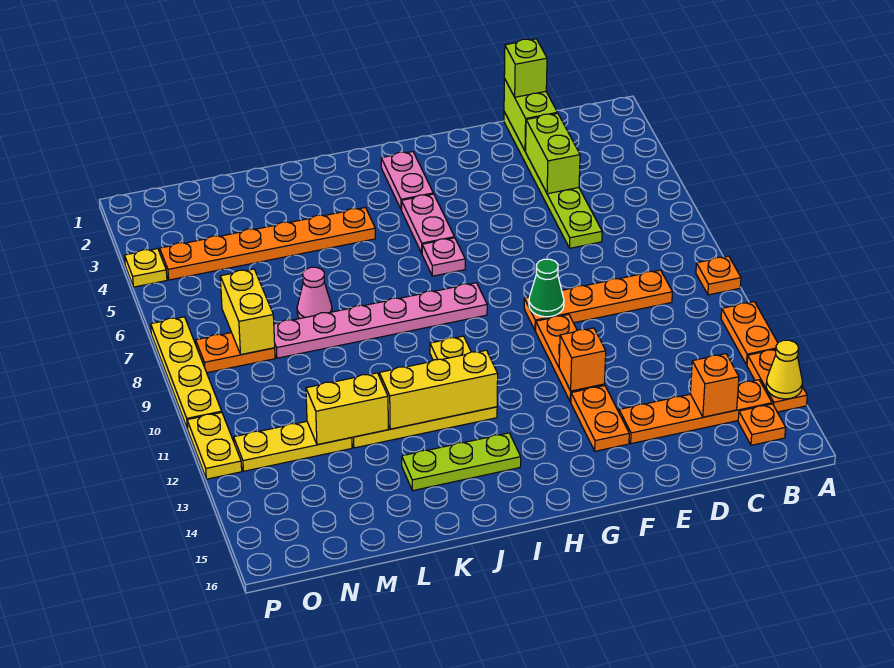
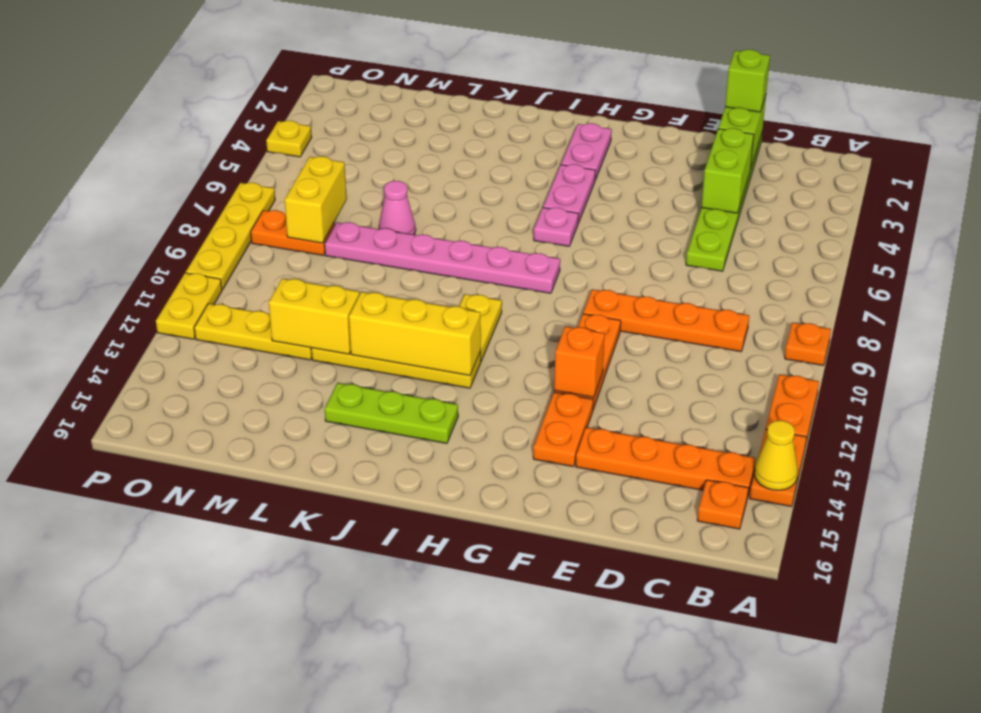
orange brick C14 level 2 -> none
green cone F9 level 2 -> none
orange plate J4:O4 level 1 -> none

